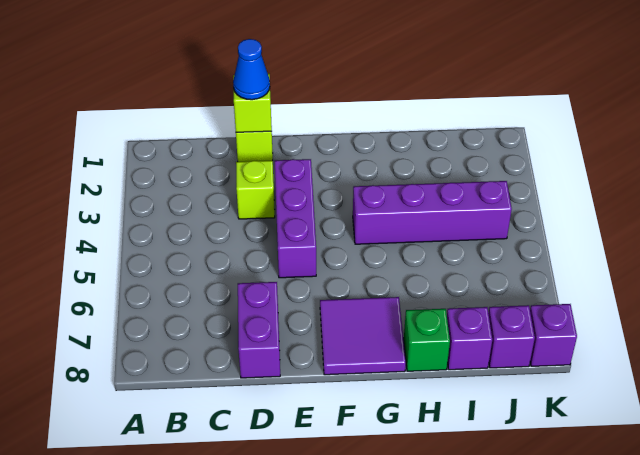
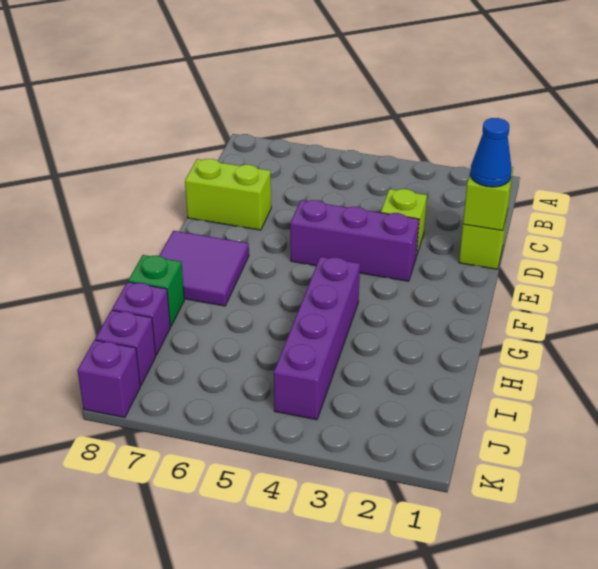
purple brick D7:D8 level 1 -> lime brick D7:D8 level 1

